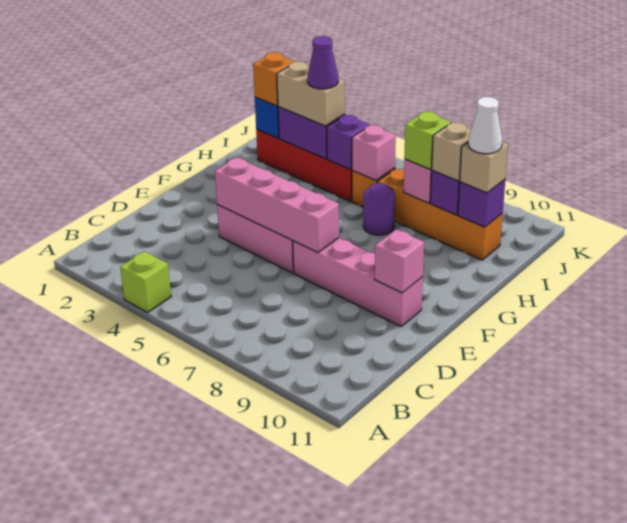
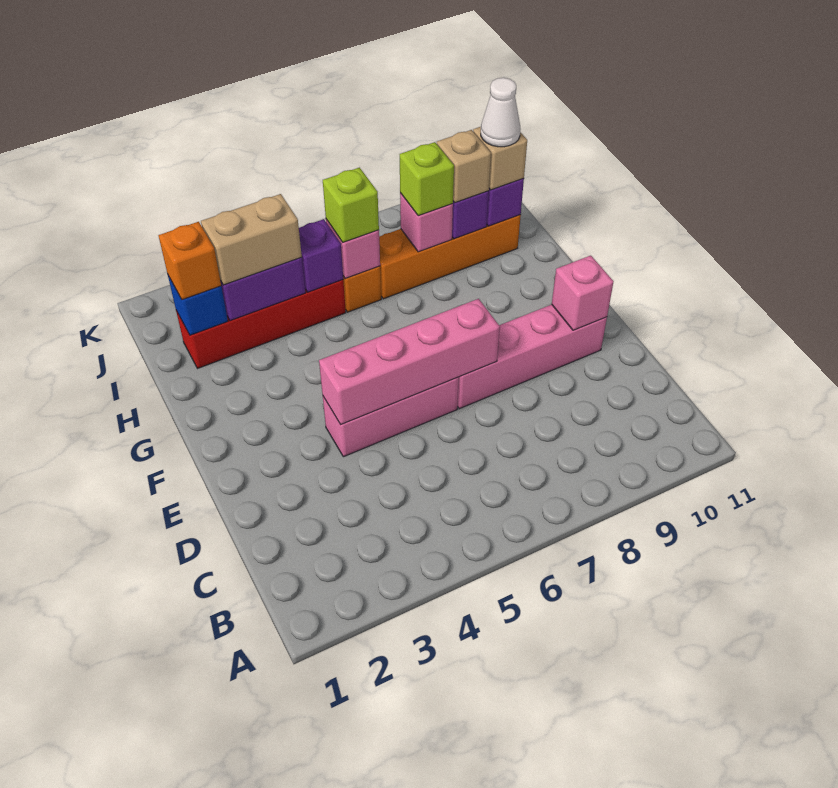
lime brick A4 level 1 -> lime brick I6 level 3
purple round brick H7 level 1 -> none
purple cone I4 level 4 -> none

